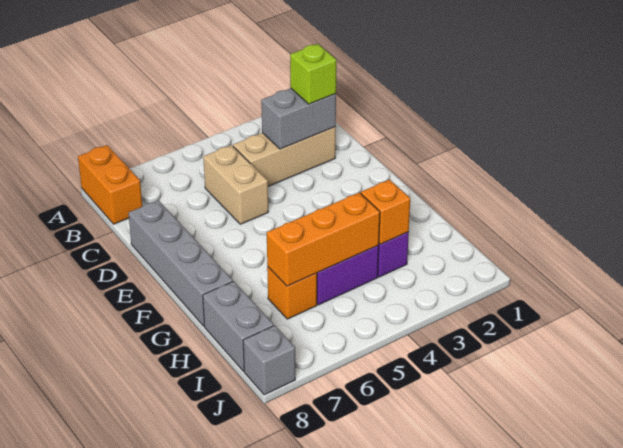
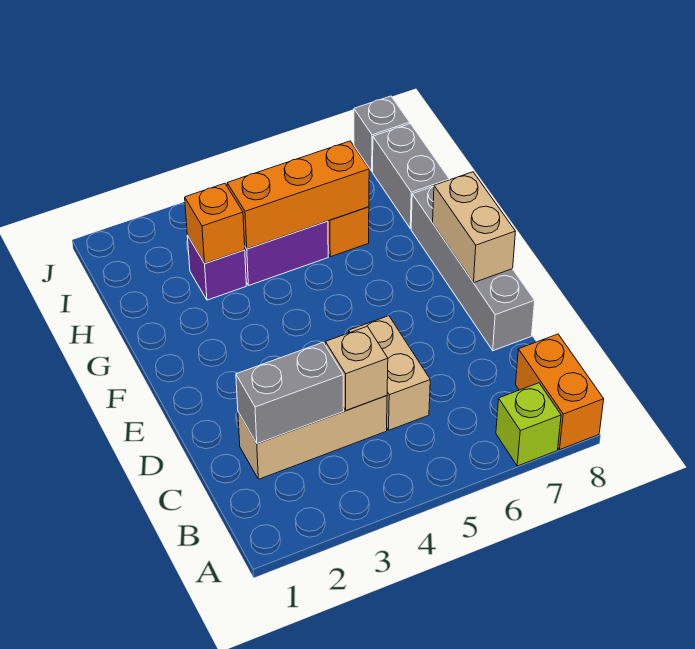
lime brick C2 level 3 -> lime brick A7 level 1
none -> tan brick C4 level 2
none -> tan brick E8:F8 level 2

